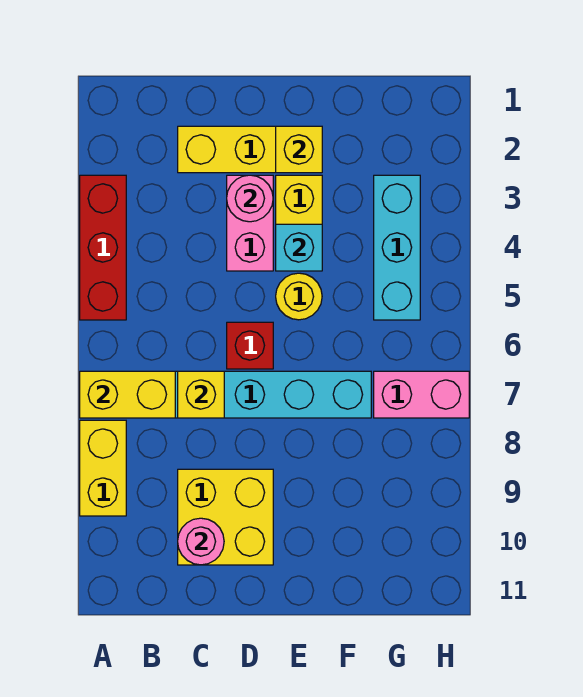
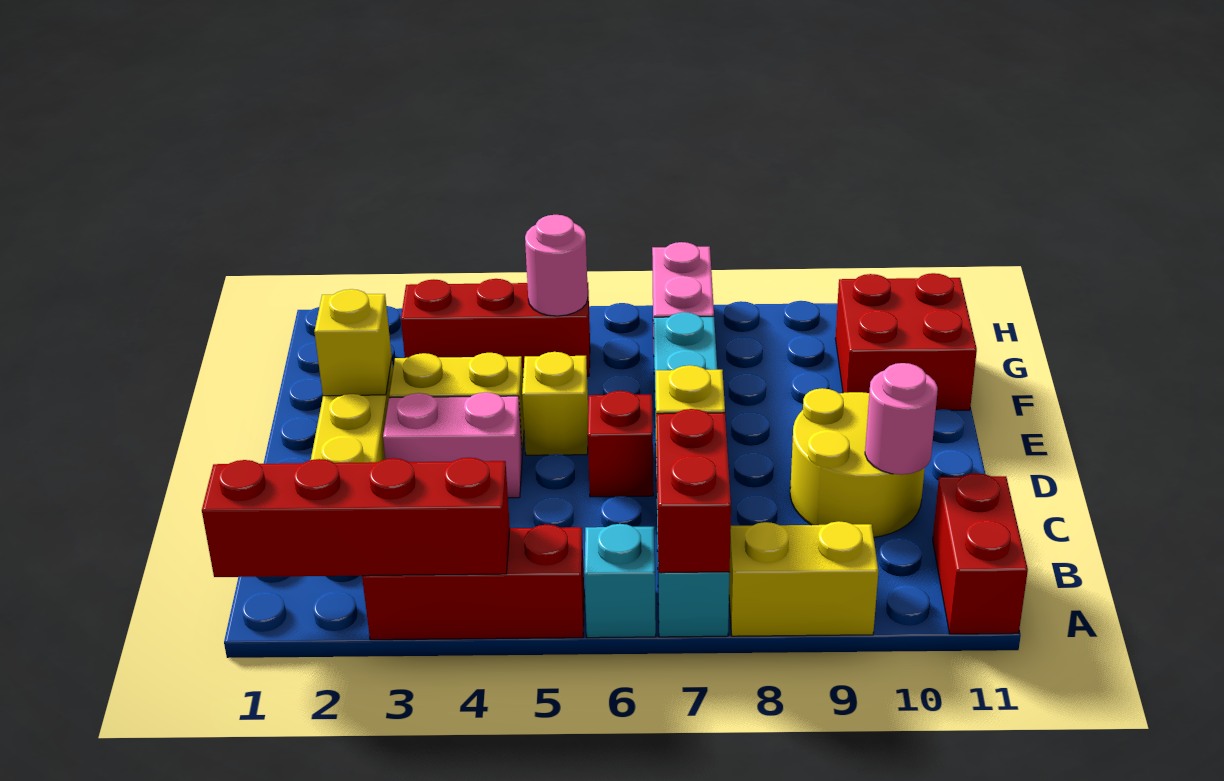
none -> red brick A1:A4 level 2
yellow brick A7:B7 level 2 -> red brick A7:B7 level 2
none -> red brick A11:B11 level 1
yellow brick C9:D10 level 1 -> yellow round brick C9:D10 level 1
pink round brick D3 level 2 -> pink round brick G5 level 2
cyan brick E4 level 2 -> cyan brick A6 level 1
yellow round brick E5 level 1 -> yellow brick E5 level 1
none -> red brick F10:G11 level 1
cyan brick G3:G5 level 1 -> red brick G3:G5 level 1

